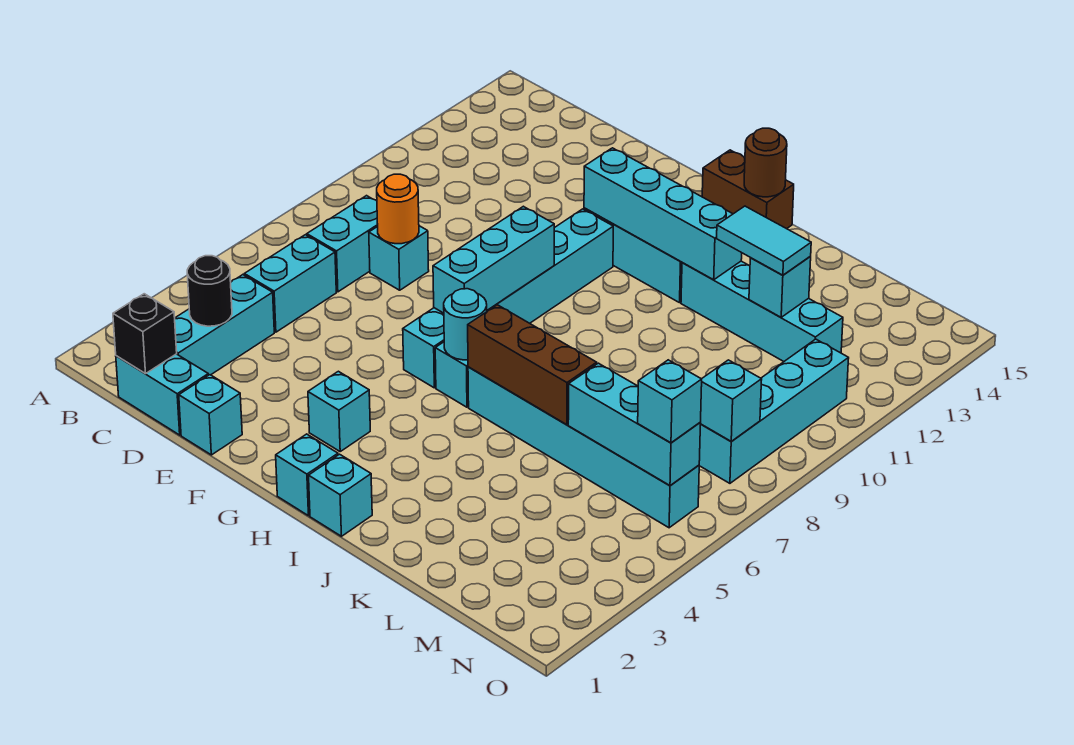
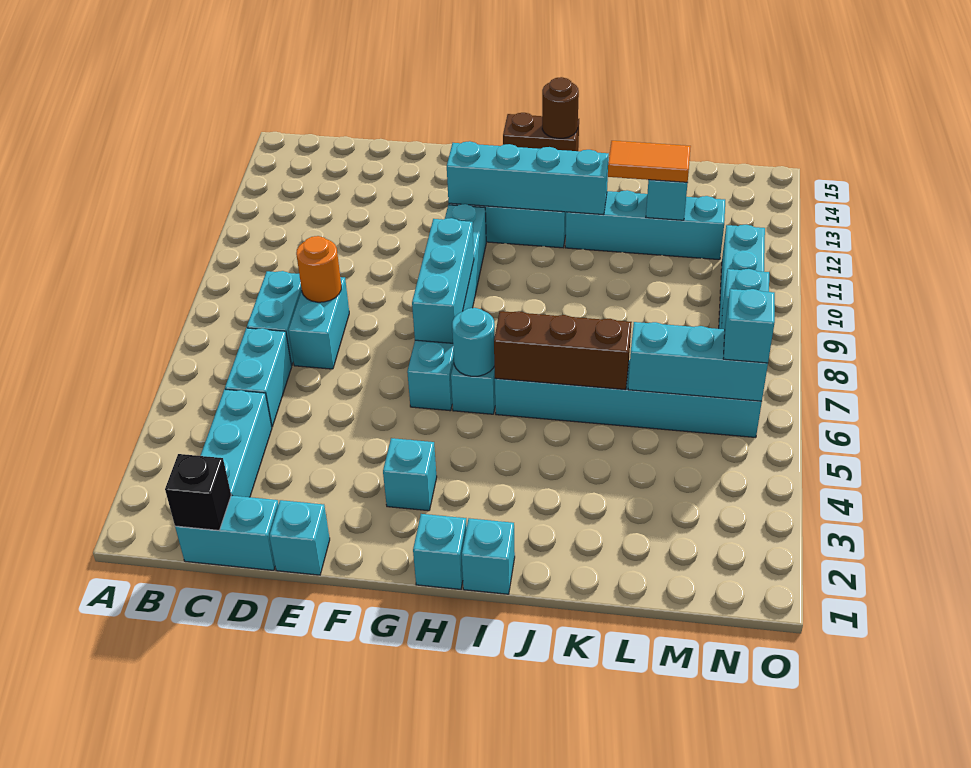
black round brick C3 level 2 -> none
cyan brick D8 level 1 -> cyan brick D7:D8 level 1
cyan tile K12:L12 level 3 -> orange tile K12:L12 level 3

